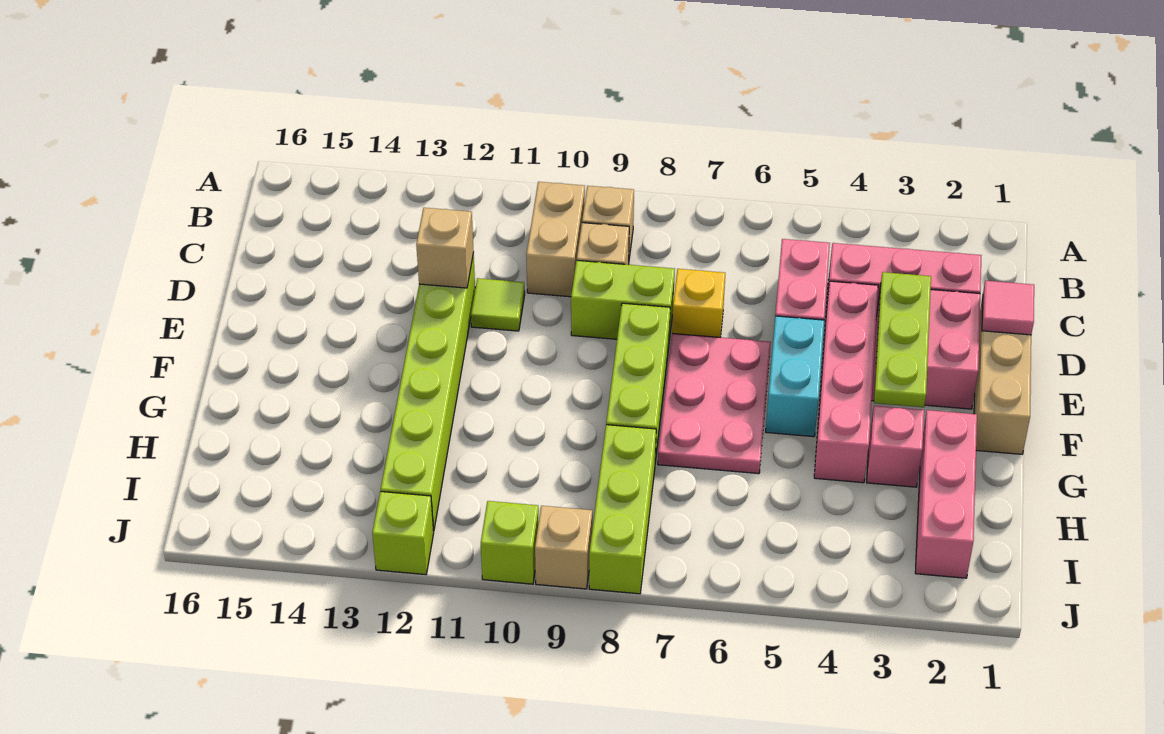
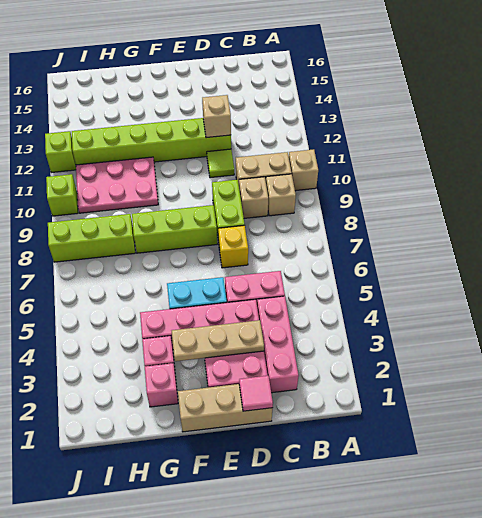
lime plate D3:F3 level 2 -> tan plate D3:F3 level 2
pink plate E6:G7 level 1 -> pink plate G10:I11 level 1
pink brick G2:I2 level 1 -> pink brick G2 level 1
tan brick J9 level 1 -> tan brick A10 level 1

